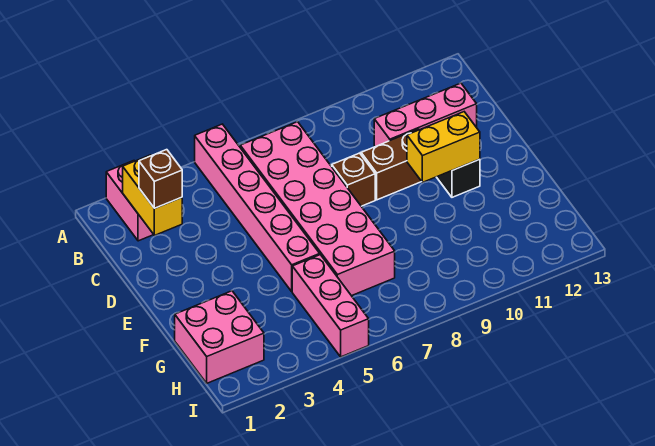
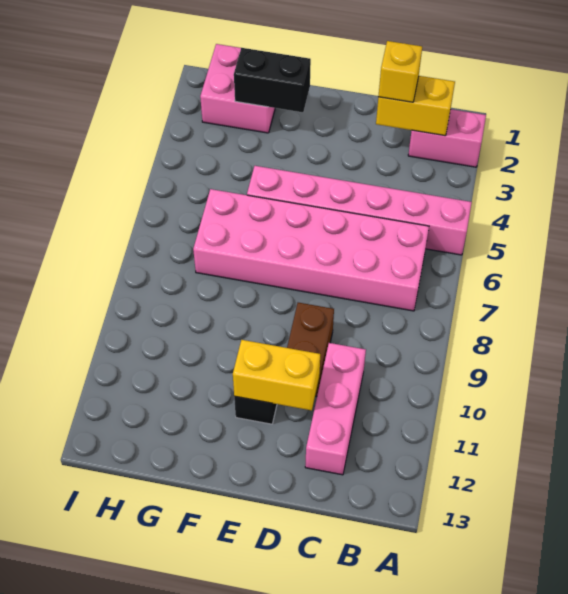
brown brick C2 level 3 -> yellow brick C2 level 3
brown brick D8 level 1 -> none
yellow brick E10:E11 level 2 -> yellow brick D11:E11 level 2
none -> black brick F2:G2 level 2
pink brick G5:I5 level 1 -> none

